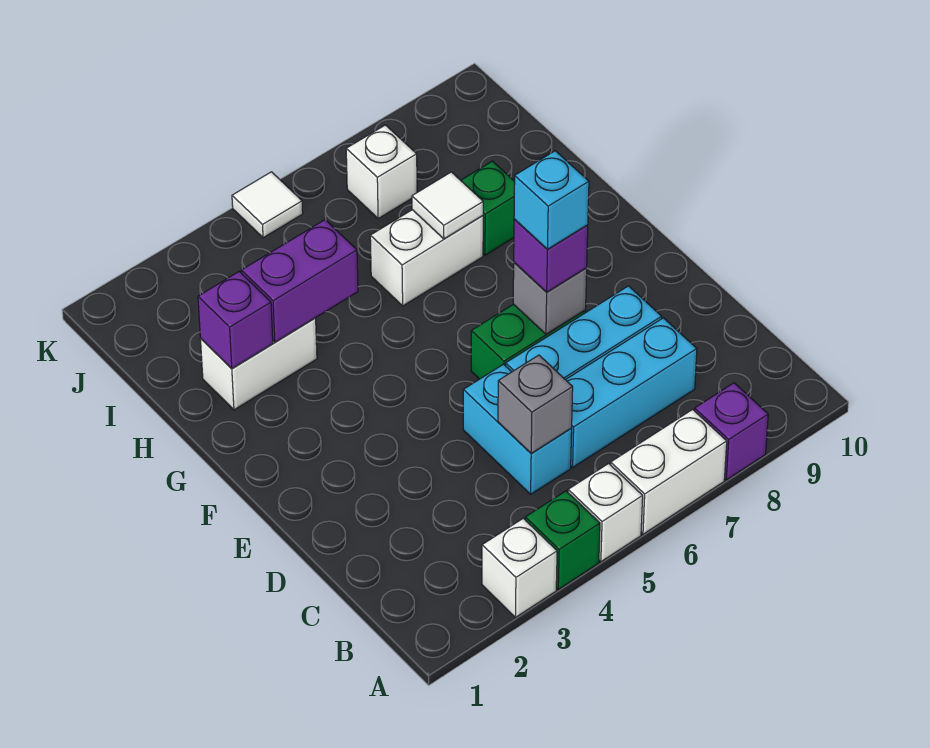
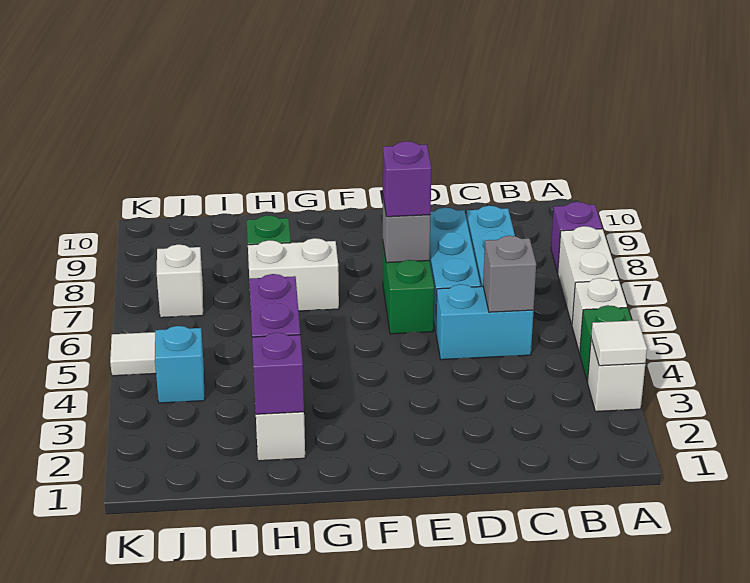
cyan brick E7 level 4 -> cyan brick J4 level 1
white brick H6:H7 level 1 -> white brick G7:H7 level 1
white tile H7 level 2 -> white tile A3 level 2

